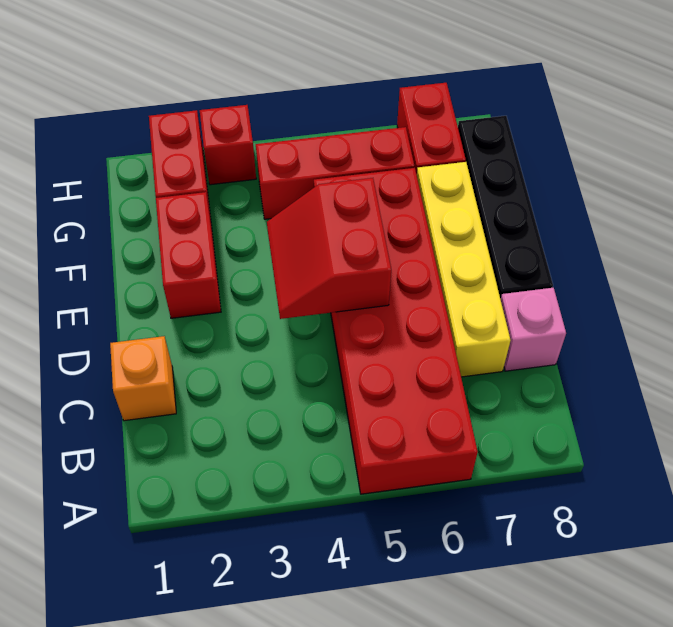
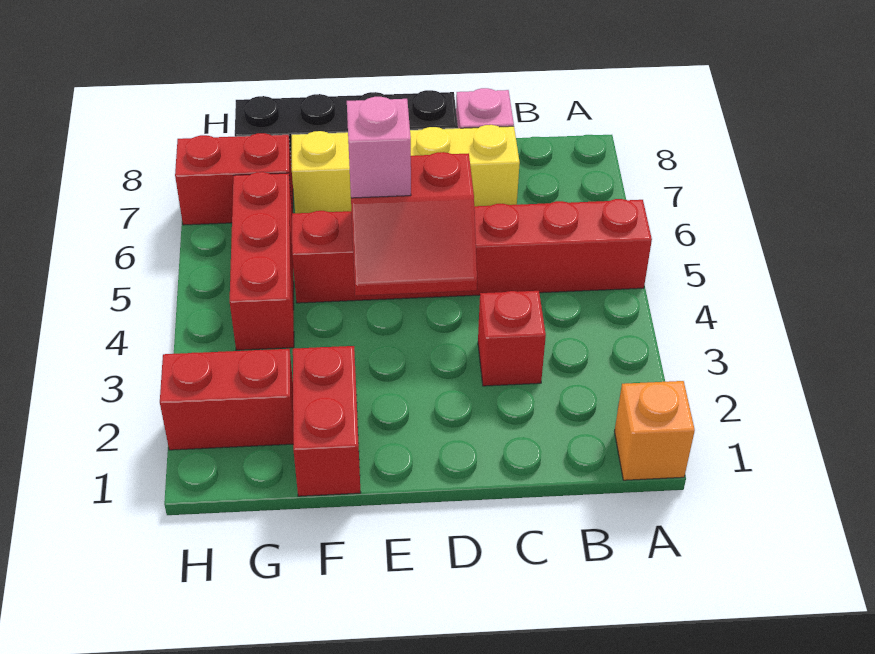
red brick A5:F6 level 1 -> red brick A5:F5 level 1
orange brick C1 level 1 -> orange brick A1 level 1
red brick E2:F2 level 1 -> red brick F1:F2 level 1
none -> pink brick E5 level 3
red brick H3 level 1 -> red brick C3 level 1

